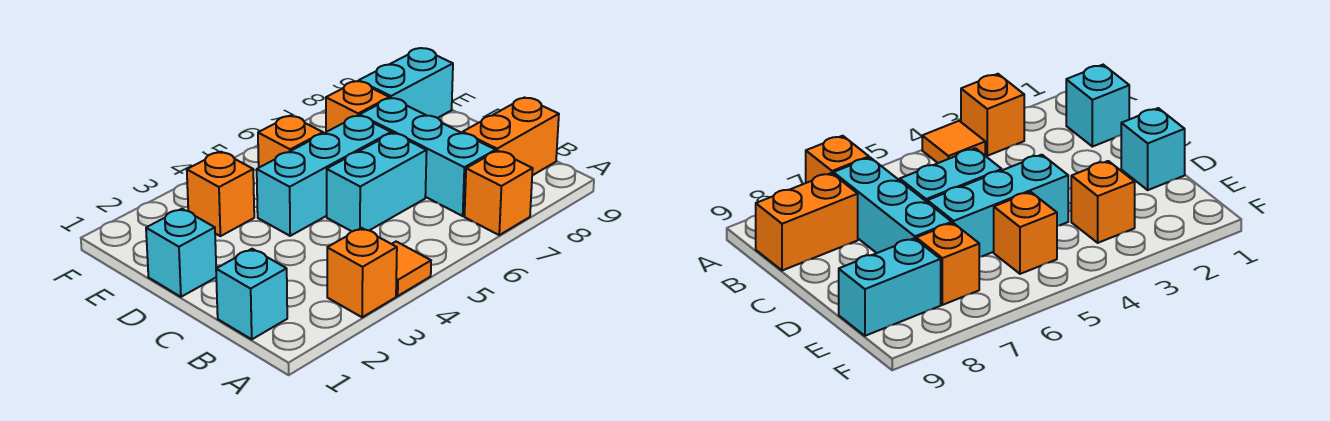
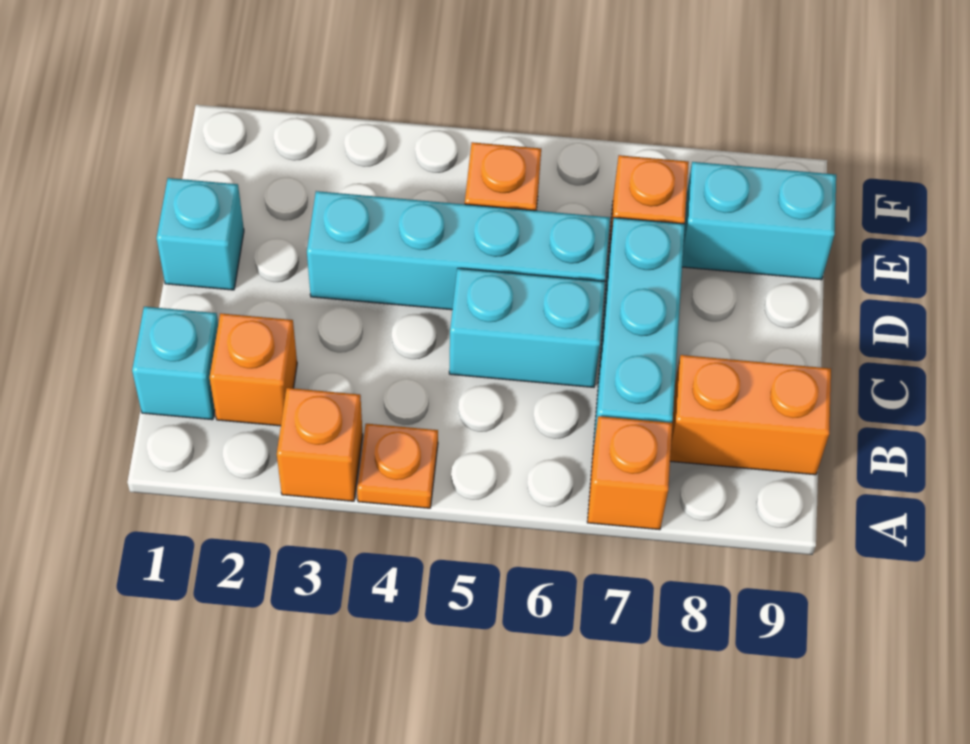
orange tile A4 level 1 -> orange plate A4 level 1
cyan brick D4:D6 level 1 -> cyan brick D3:D6 level 1
orange brick E3 level 1 -> orange brick B2 level 1

